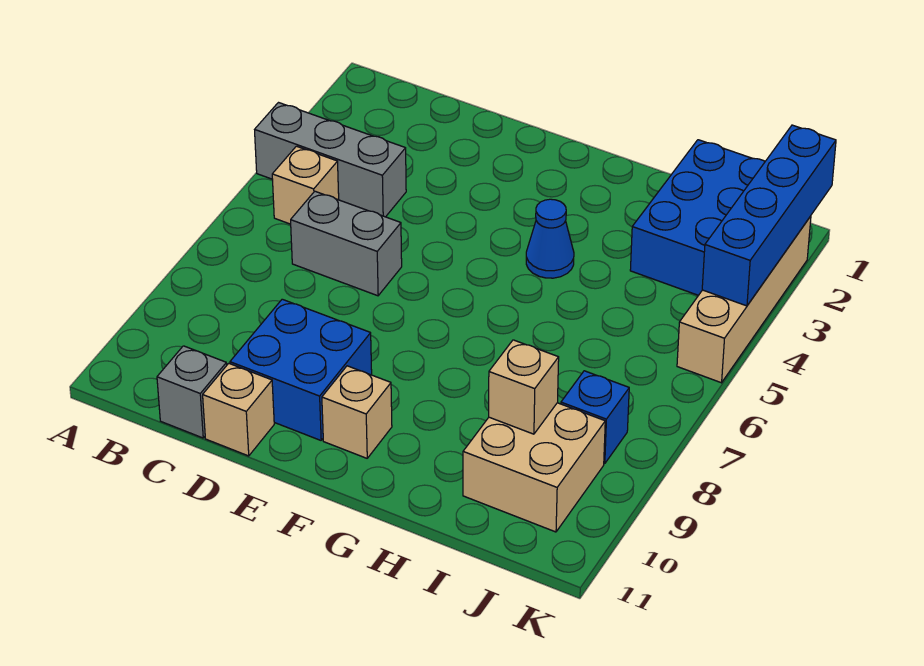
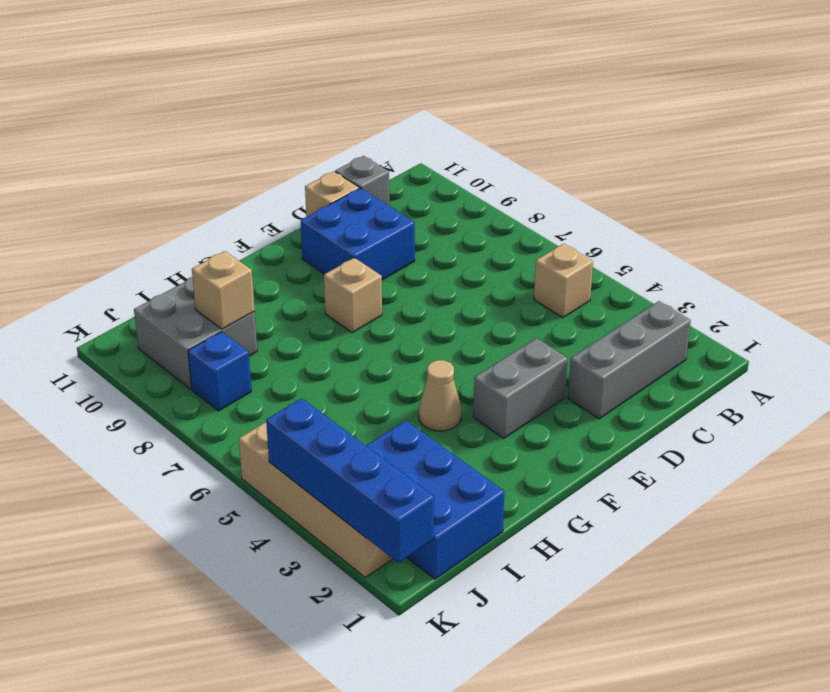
grey brick A4:C4 level 1 -> grey brick B2:D2 level 1
grey brick C6:D6 level 1 -> grey brick E3:F3 level 1
tan brick F10 level 1 -> tan brick F8 level 1
blue cone G4 level 1 -> tan cone G4 level 1
tan brick I9:J10 level 1 -> grey brick I9:J10 level 1

